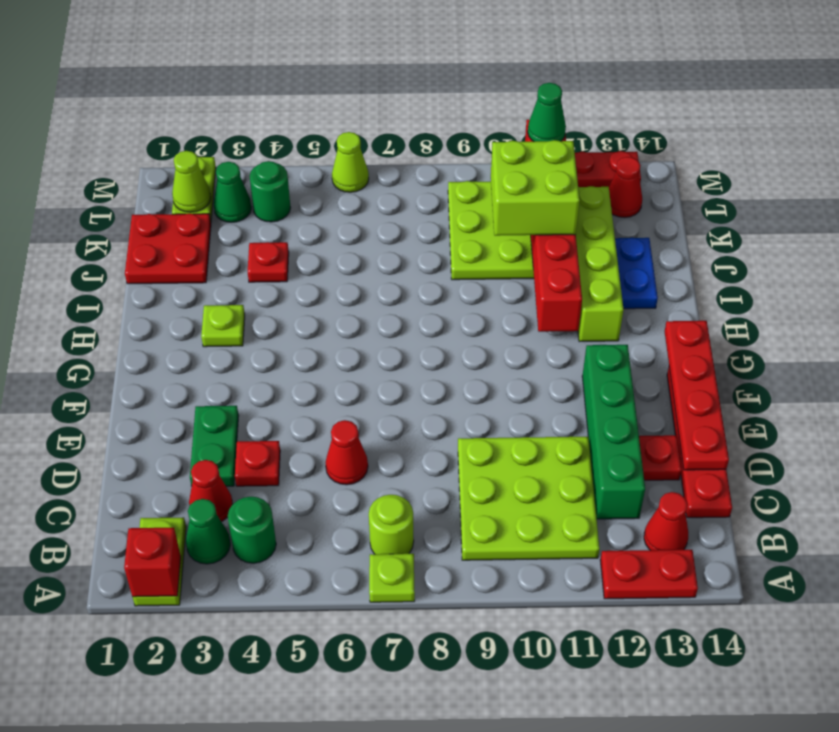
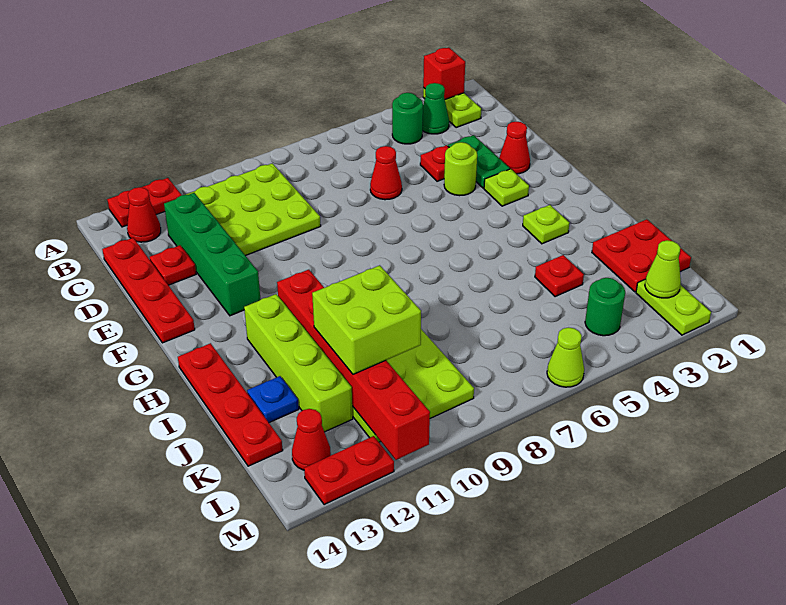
lime plate A7 level 1 -> lime plate F3 level 1
lime round brick B7 level 1 -> lime round brick E4 level 1
red cone C3 level 1 -> red cone E2 level 1
red plate D14:G14 level 2 -> red plate H14:K14 level 1
blue plate I13:J13 level 1 -> blue plate J13 level 1
green cone L3 level 1 -> none
green cone M11 level 3 -> none

